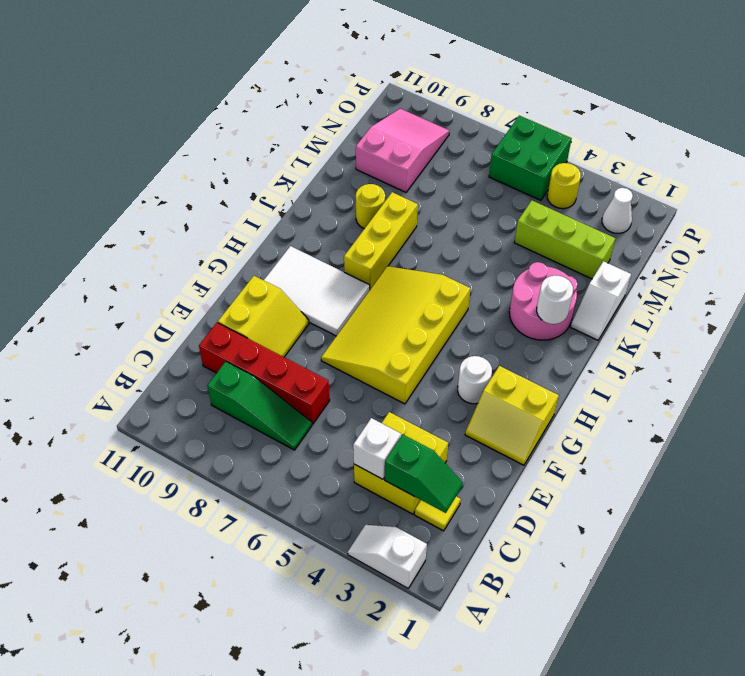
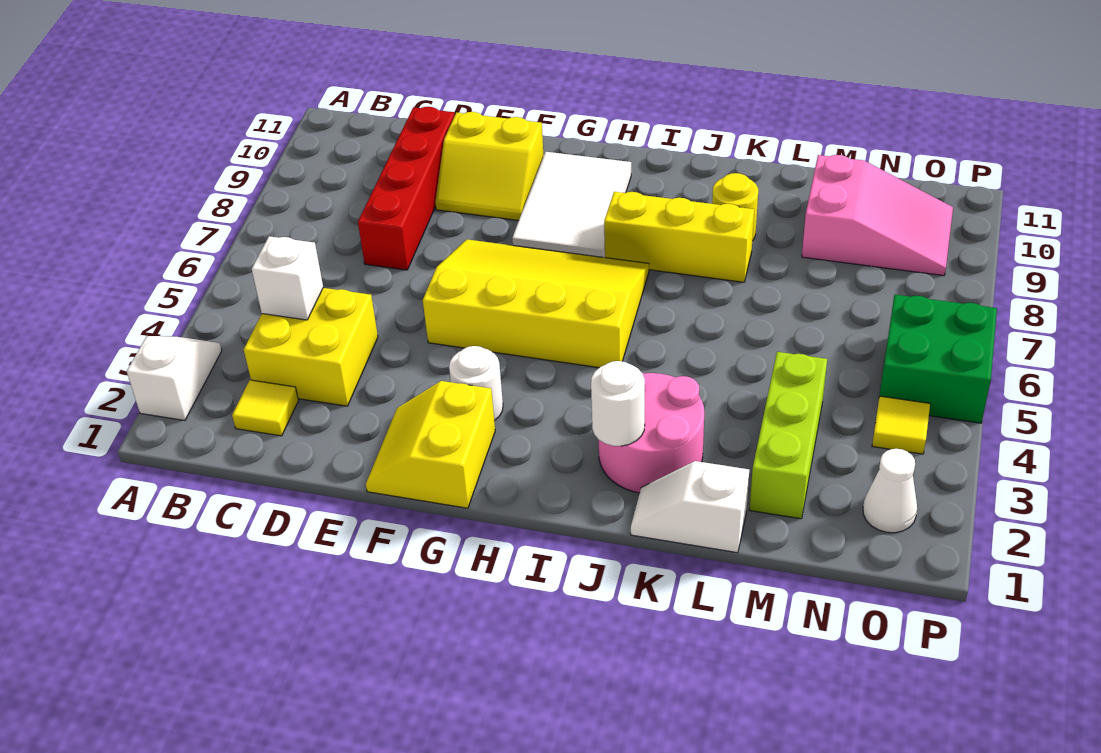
green slope C2:C3 level 2 top 3 -> none
green slope C7:C9 level 1 top 9 -> none
yellow round brick O4 level 1 -> yellow tile O4 level 1

